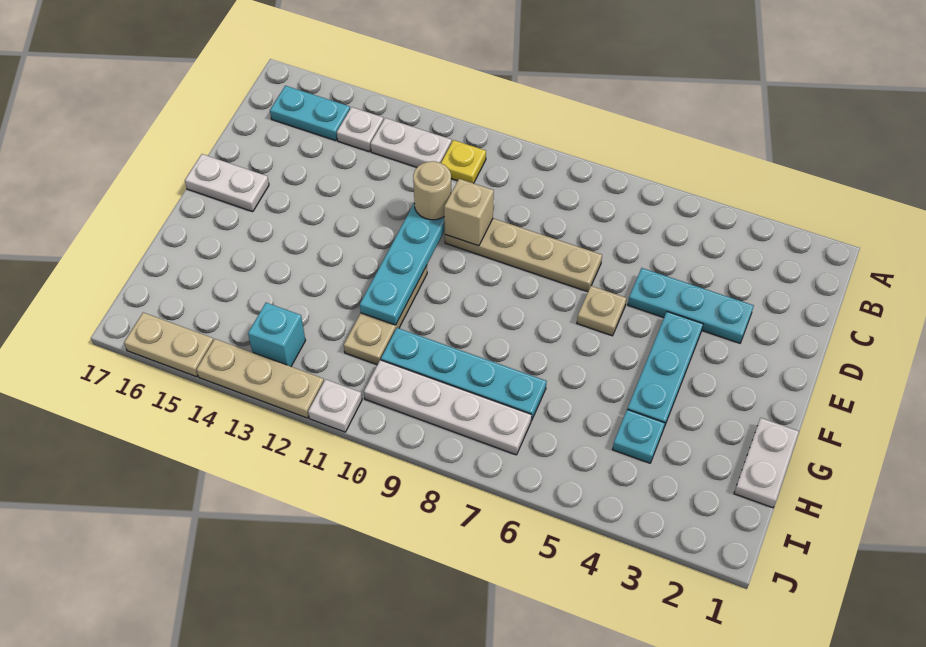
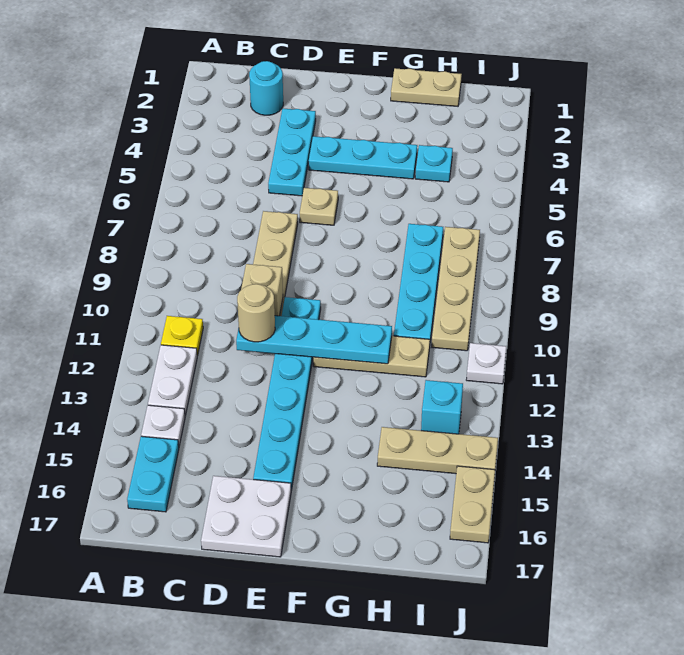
none -> cyan round brick C2 level 1
none -> cyan plate E10:E15 level 1
white plate E16:E17 level 1 -> white plate D16:E17 level 1
white plate G1:H1 level 1 -> tan plate G1:H1 level 1
white plate I7:I10 level 1 -> tan plate I7:I10 level 1
tan plate J12:J14 level 1 -> tan plate H14:J14 level 1

